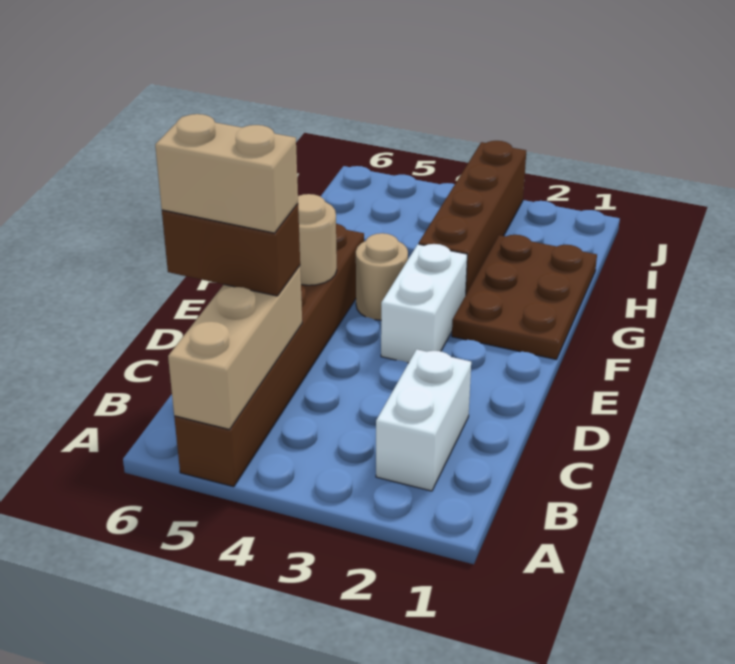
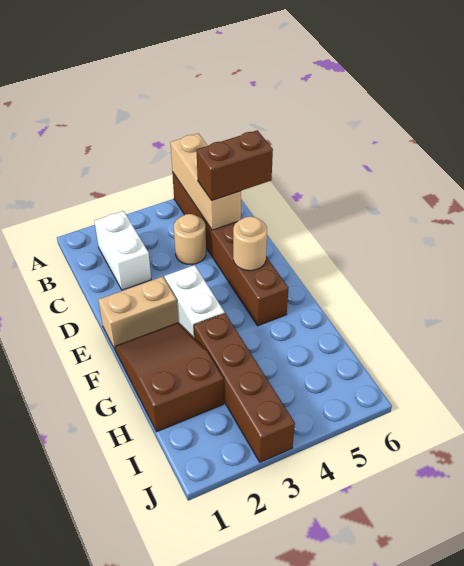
tan brick C5:C6 level 4 -> tan brick E1:E2 level 1
brown plate F1:H2 level 1 -> brown slope F1:H2 level 1 top H
tan round brick F4 level 1 -> tan round brick C4 level 1

